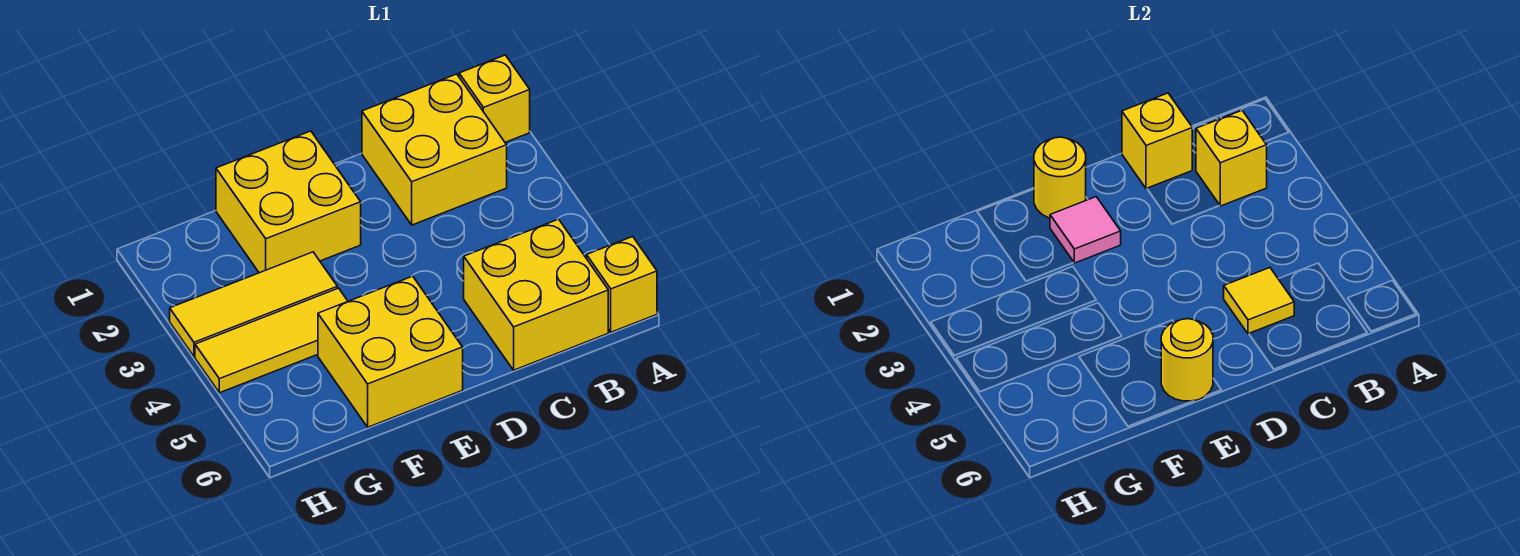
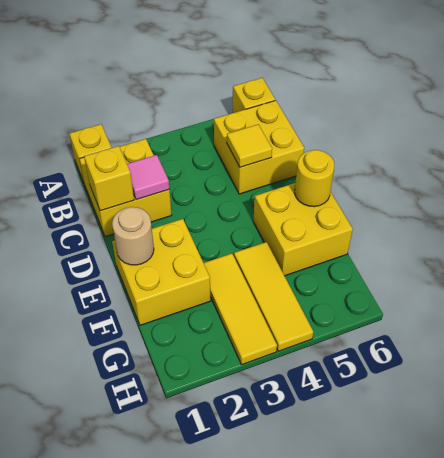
yellow brick B2 level 2 -> none
yellow round brick E1 level 2 -> tan round brick E1 level 2
pink tile E2 level 2 -> pink tile C2 level 2

